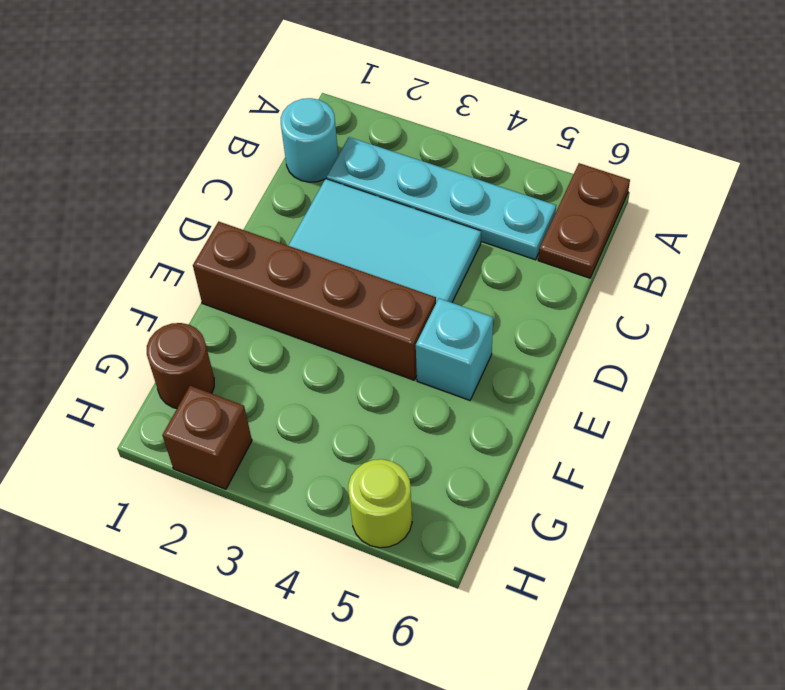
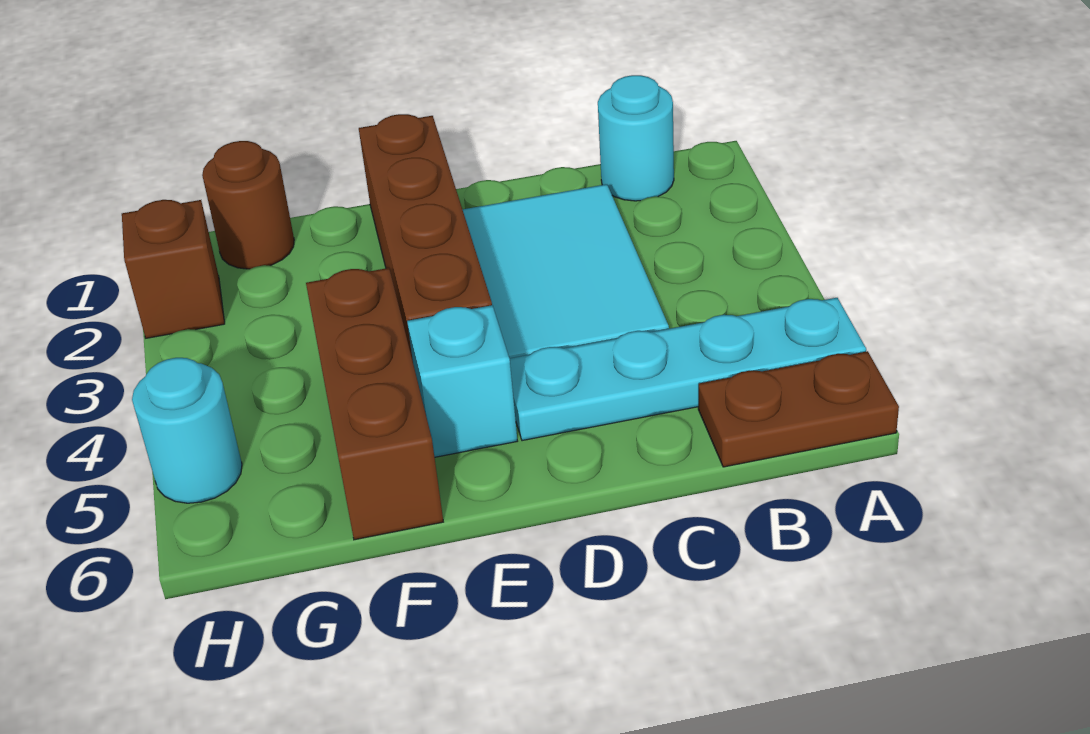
cyan plate B2:B5 level 1 -> cyan plate A5:D5 level 1
none -> brown brick F4:F6 level 1
lime round brick H5 level 1 -> cyan round brick H5 level 1

